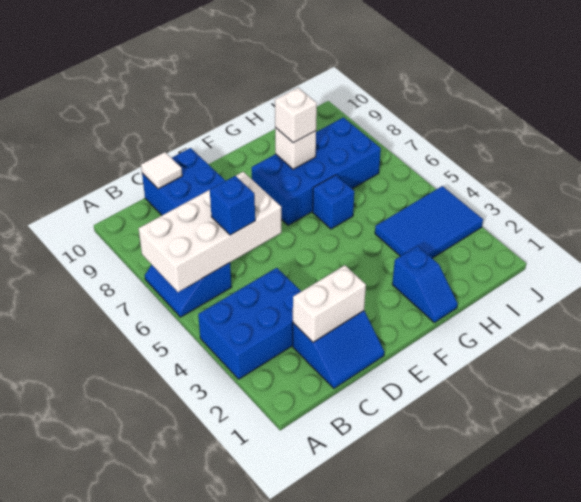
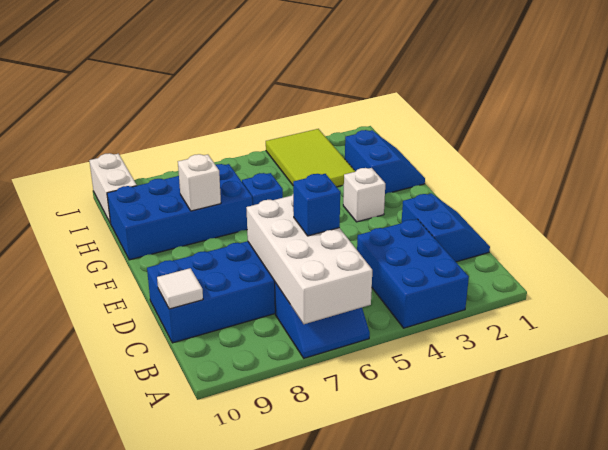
white brick C2:D2 level 2 -> white brick I10:J10 level 1
blue brick F7:I8 level 1 -> blue brick G7:H10 level 1
blue slope G1:G2 level 1 top 2 -> blue slope G1:H2 level 1 top 2
white brick G8 level 3 -> white brick F3 level 1
blue tile H3:J4 level 1 -> lime tile H3:J4 level 1

